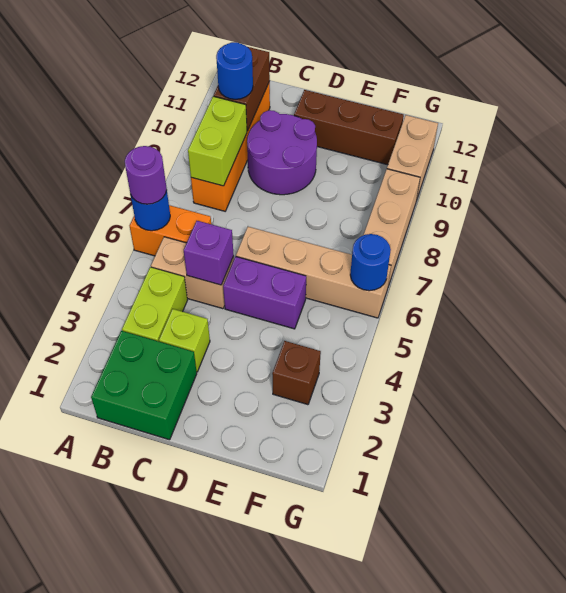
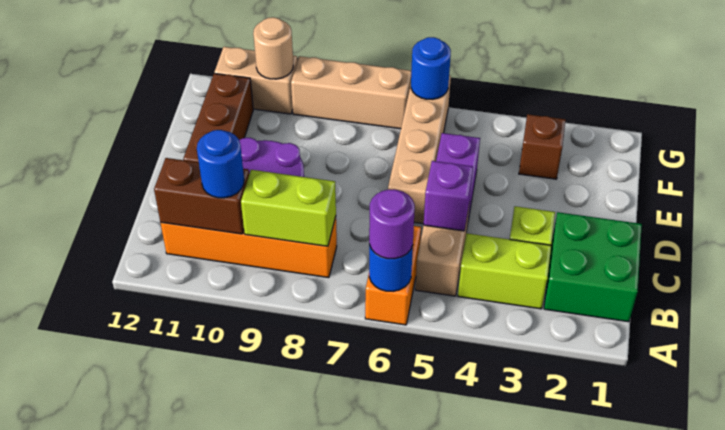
none -> tan round brick G10 level 2

